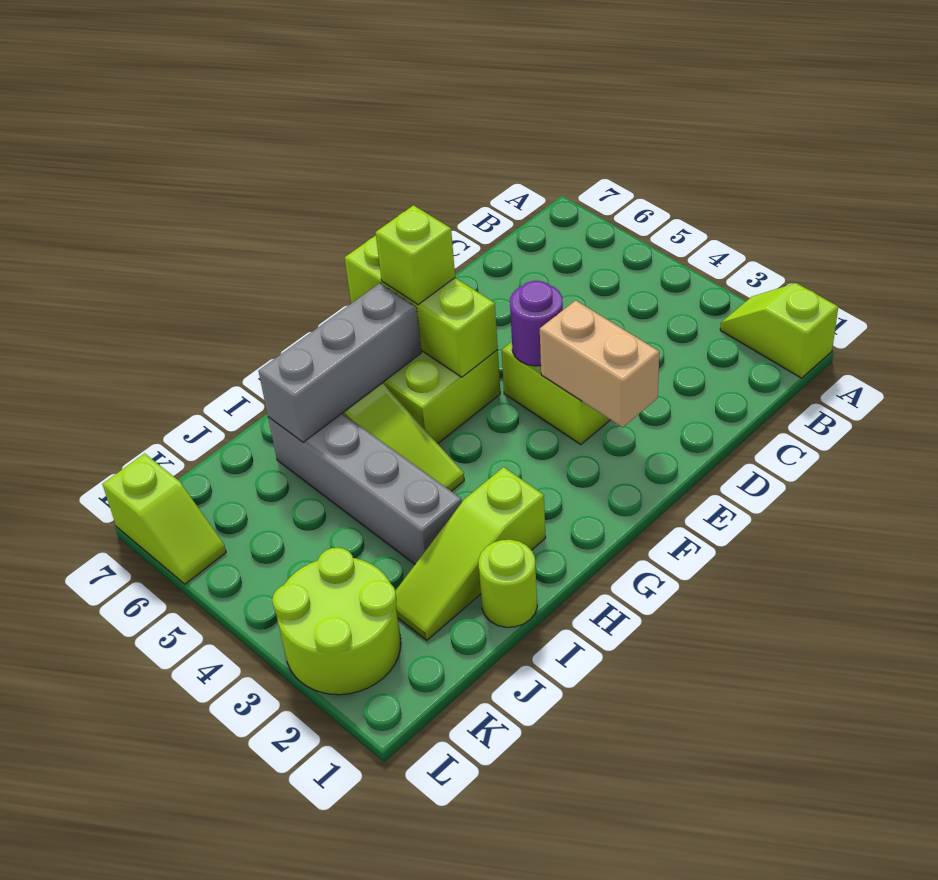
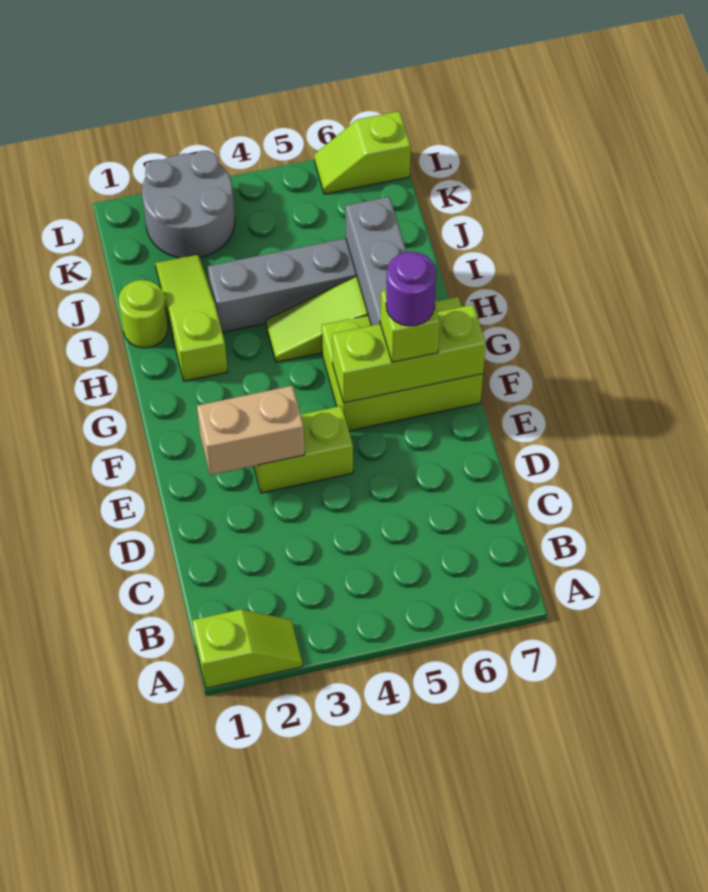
purple round brick E4 level 2 -> purple round brick F6 level 4
lime round brick K2:L3 level 1 -> grey round brick K2:L3 level 1

